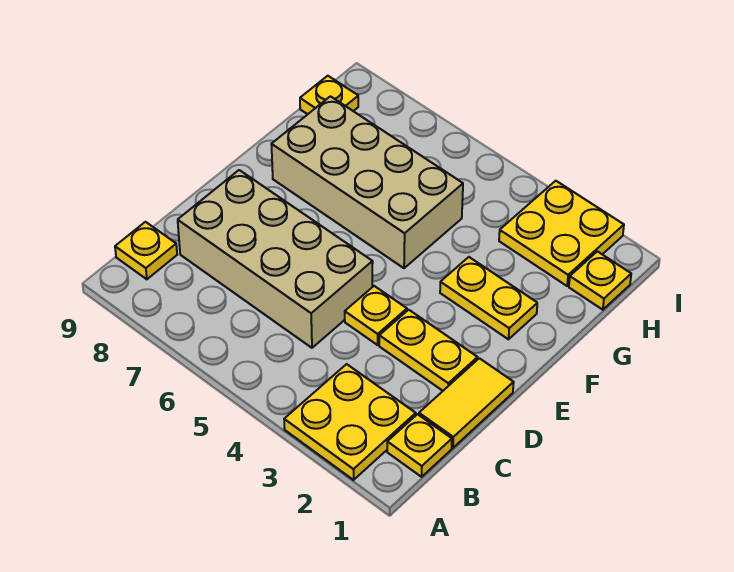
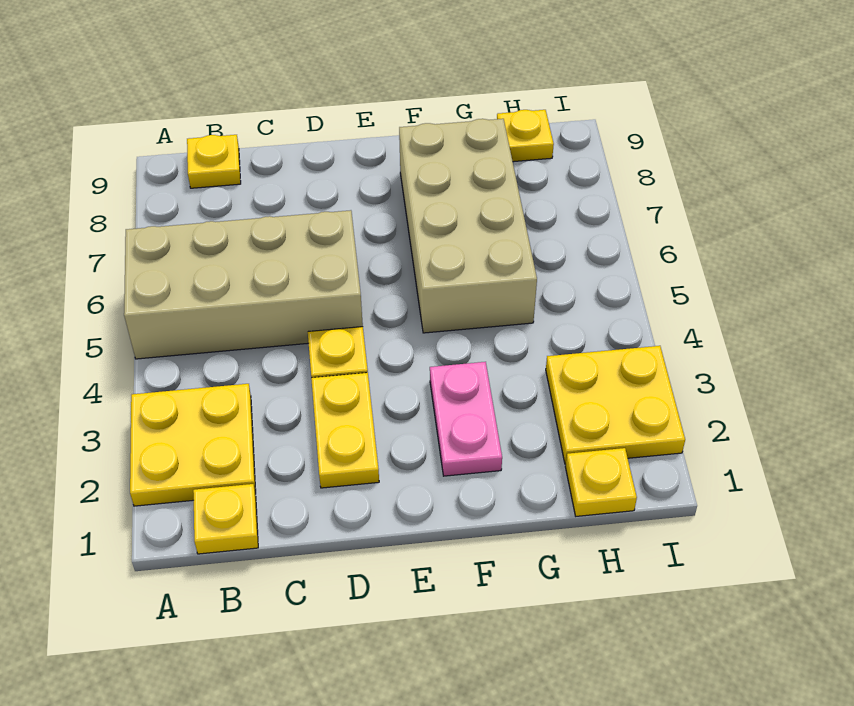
yellow tile C1:D1 level 1 -> none
tan brick C5:D8 level 1 -> tan brick A5:D6 level 1
yellow plate F2:F3 level 1 -> pink plate F2:F3 level 1

